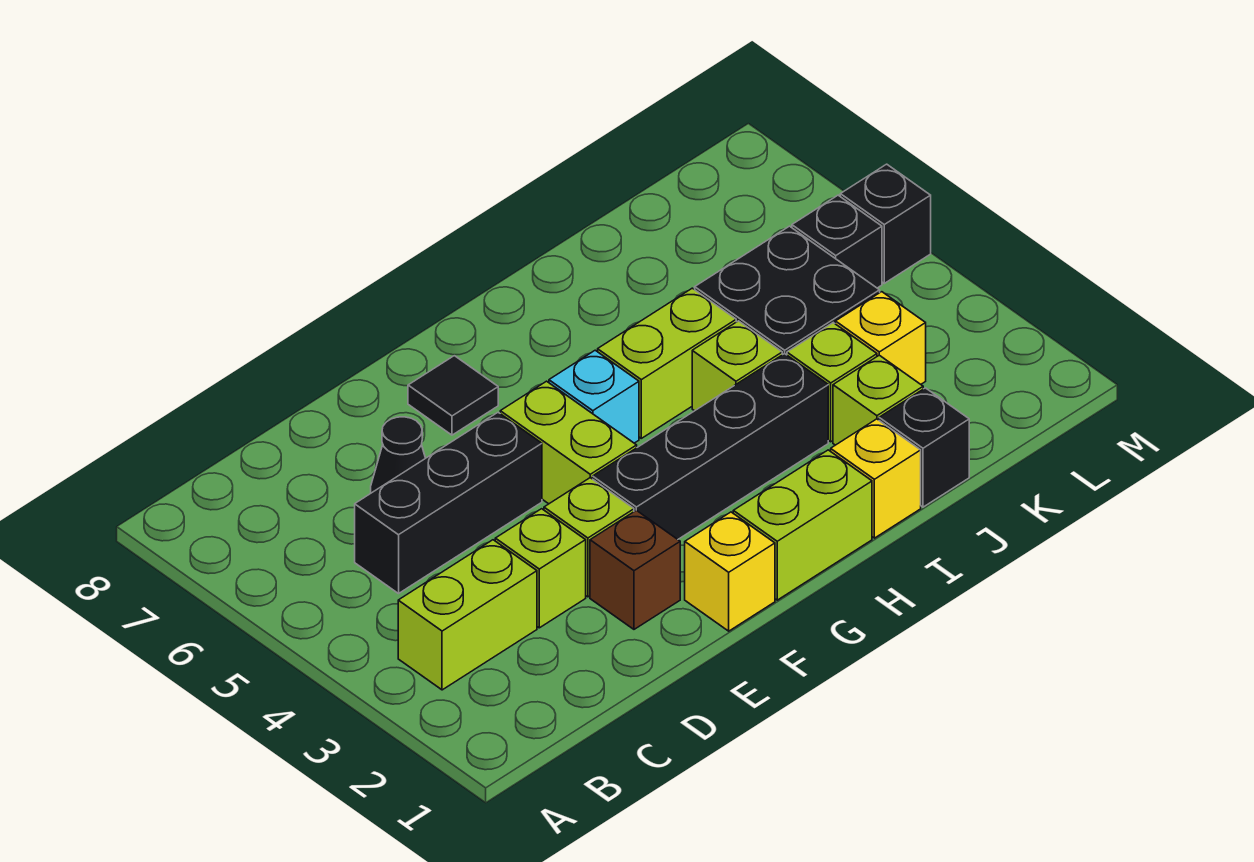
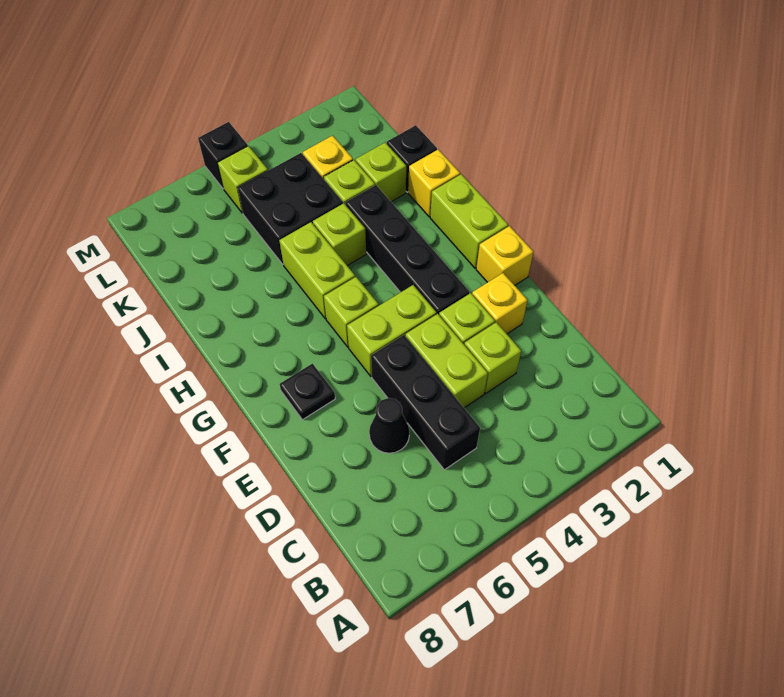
lime brick B3:C3 level 1 -> lime brick D4:E4 level 1
brown brick E2 level 1 -> yellow brick E2 level 1
black tile F7 level 1 -> black plate F7 level 1
cyan brick G5 level 1 -> lime brick G5 level 1
black brick L5 level 1 -> lime brick L5 level 1

